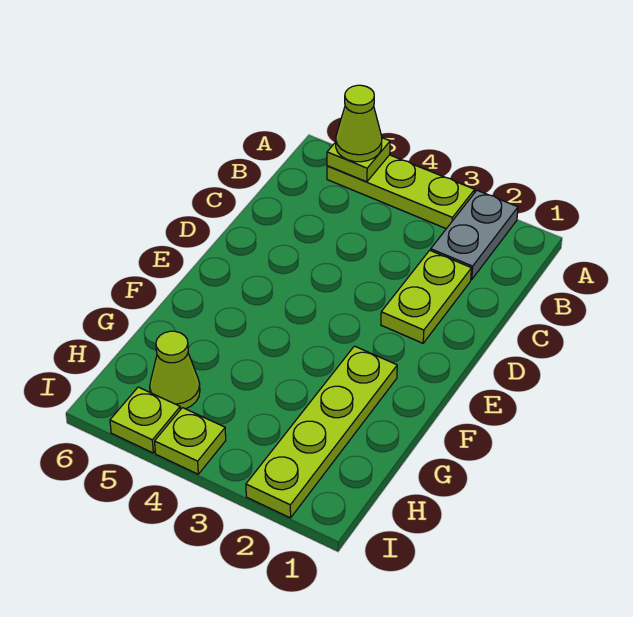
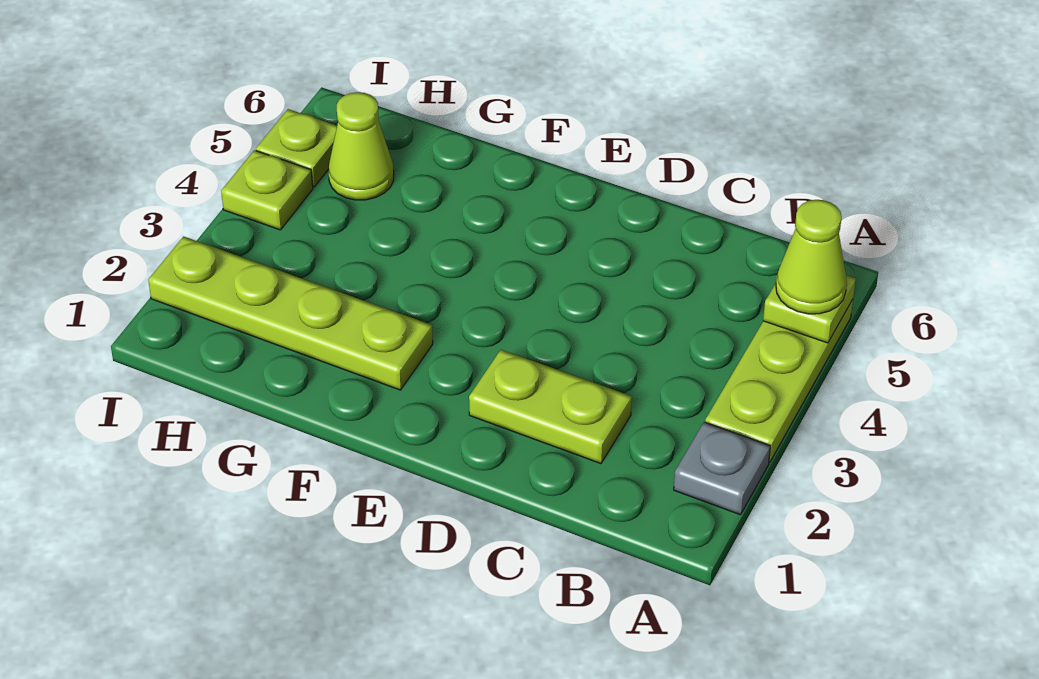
grey plate A2:B2 level 1 -> grey plate A2 level 1

